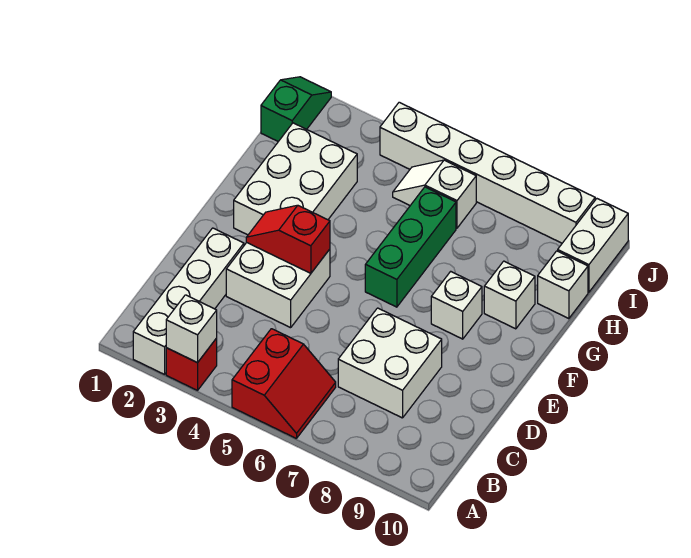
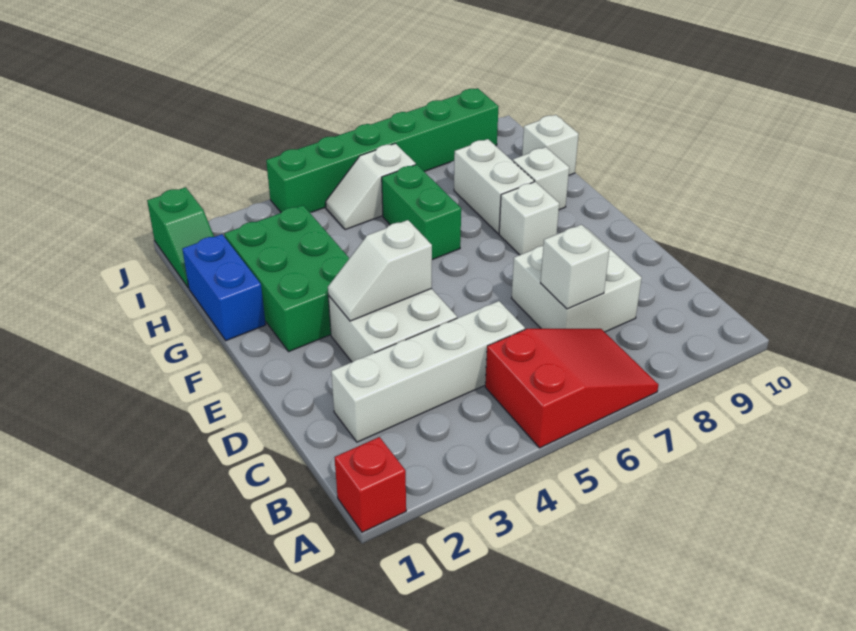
white brick A2:D2 level 1 -> white brick C2:C5 level 1
red brick A3 level 1 -> red brick A1 level 1
white brick A3 level 2 -> white brick C7 level 2
red slope A5:B6 level 1 top 5 -> red slope A5:B7 level 1 top 5
red slope E3:E4 level 2 top 4 -> white slope E3:E4 level 2 top 4
white brick F2:H3 level 1 -> green brick F2:H3 level 1
green brick F6:H6 level 1 -> green brick G6:H6 level 1
none -> blue brick G1:H1 level 1
green slope I1:J1 level 1 top I -> green slope I1:J1 level 1 top J
white brick I10:J10 level 1 -> white brick G8:H8 level 1
white brick J4:J9 level 1 -> green brick J4:J9 level 1

